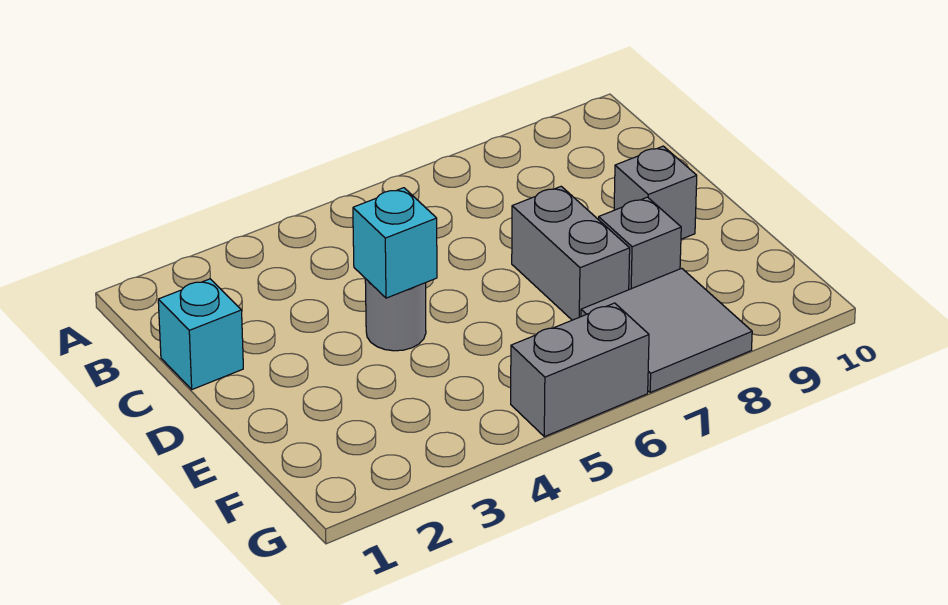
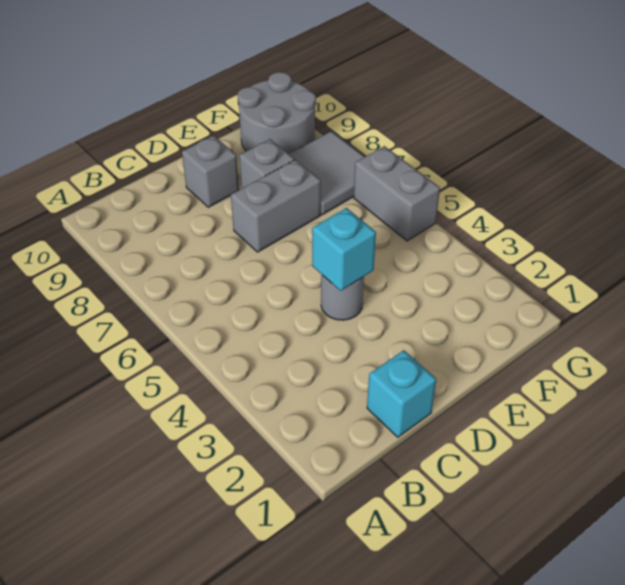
none -> grey round brick F9:G10 level 1

